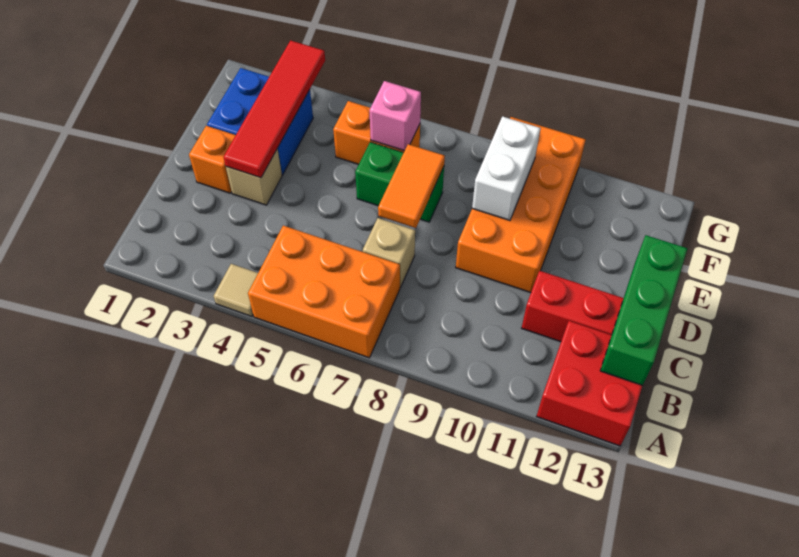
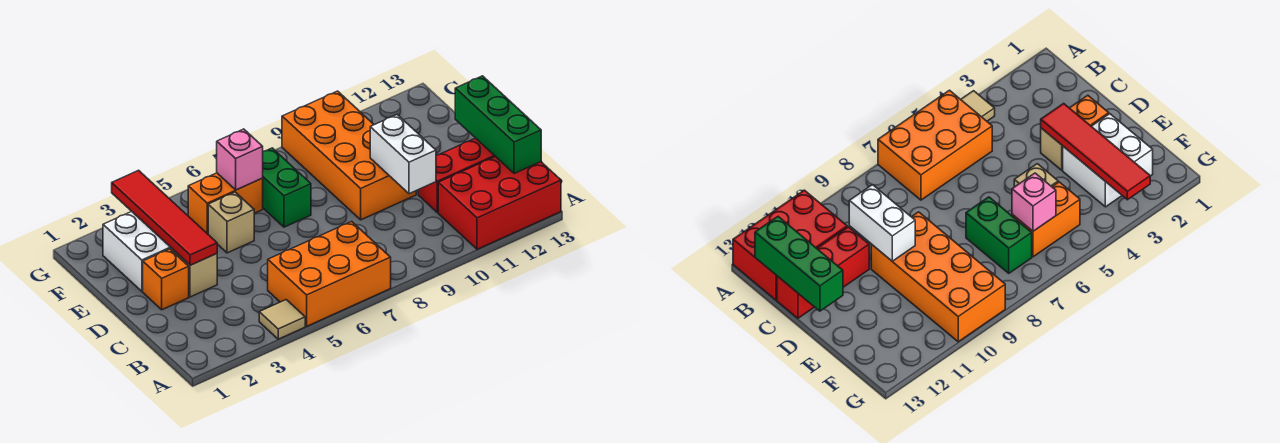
red brick A12:B13 level 1 -> red brick A11:B13 level 1
tan brick C7 level 1 -> tan brick E5 level 1
orange tile D7:E7 level 2 -> none
blue brick E2:F3 level 1 -> white brick E2:F3 level 1
green brick E6:E7 level 1 -> green brick E7:F7 level 1
white brick E9:F9 level 2 -> white brick C10:D10 level 2

